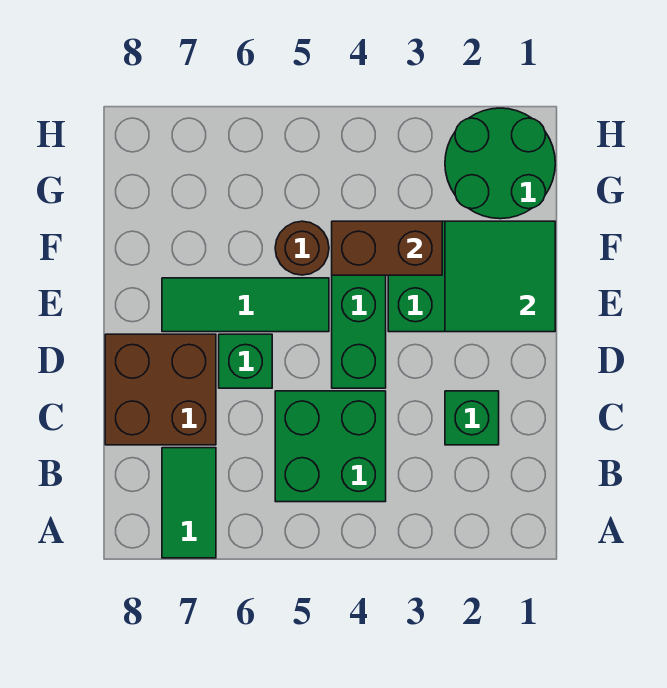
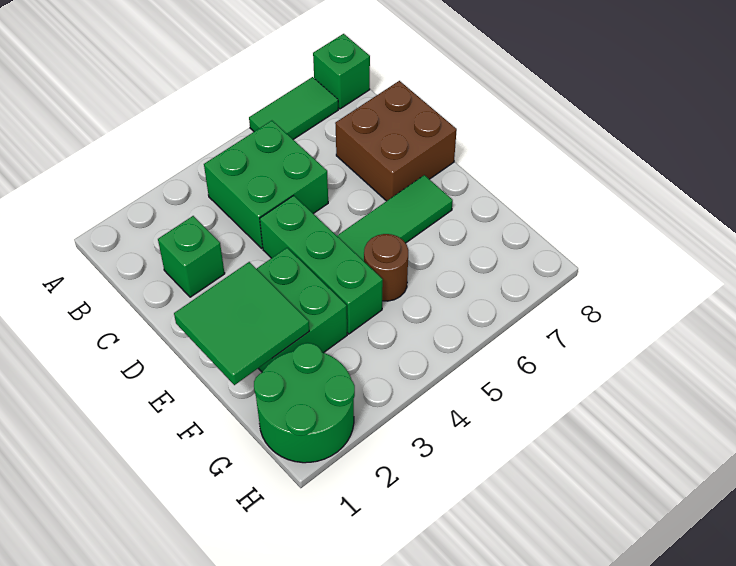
green tile A7:B7 level 1 -> green tile A6:A7 level 1
green brick D6 level 1 -> green brick A8 level 1
brown brick F3:F4 level 2 -> none

